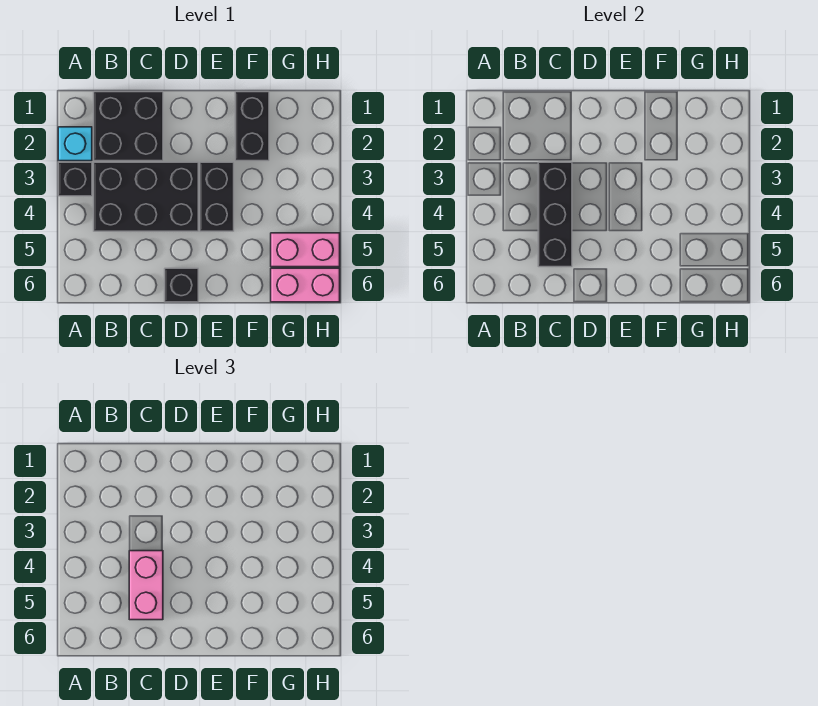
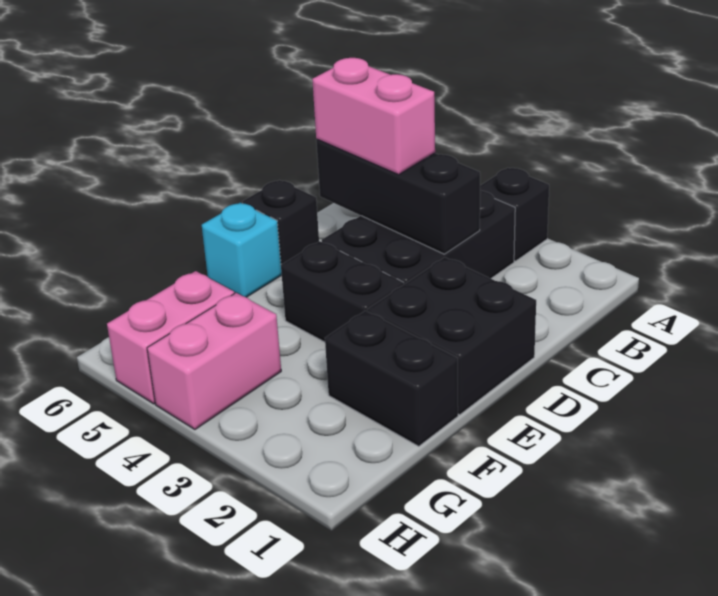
cyan brick A2 level 1 -> cyan brick E6 level 1
black brick B1:C2 level 1 -> black brick D1:E2 level 1
pink brick G6:H6 level 1 -> pink brick G4:H4 level 1

